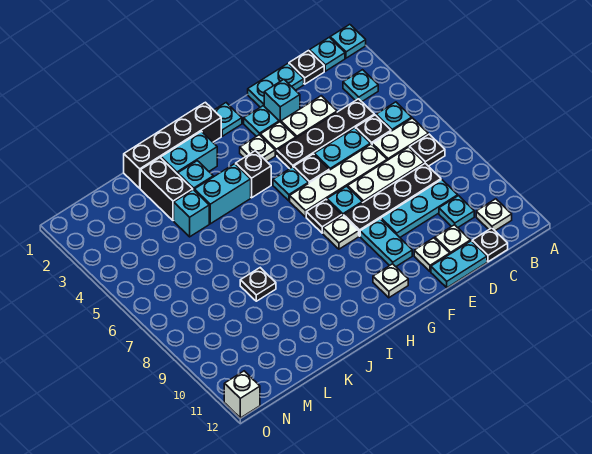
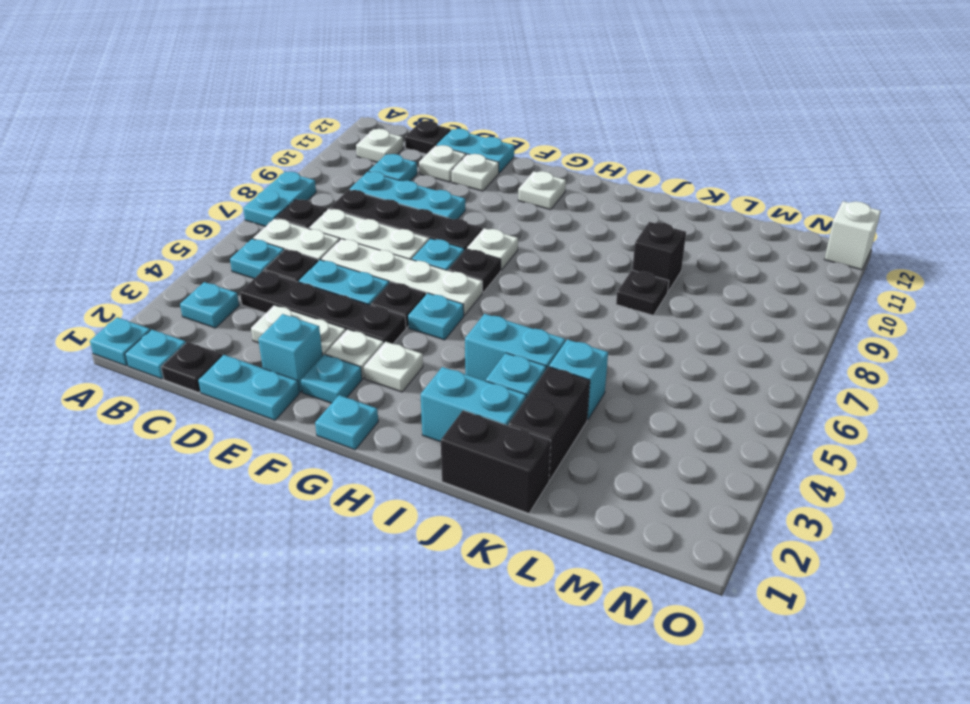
cyan plate F9:F10 level 1 -> cyan plate A7:A8 level 1
black brick H1:K1 level 1 -> black brick J1:K1 level 1
black brick H4 level 1 -> black brick K9 level 1

